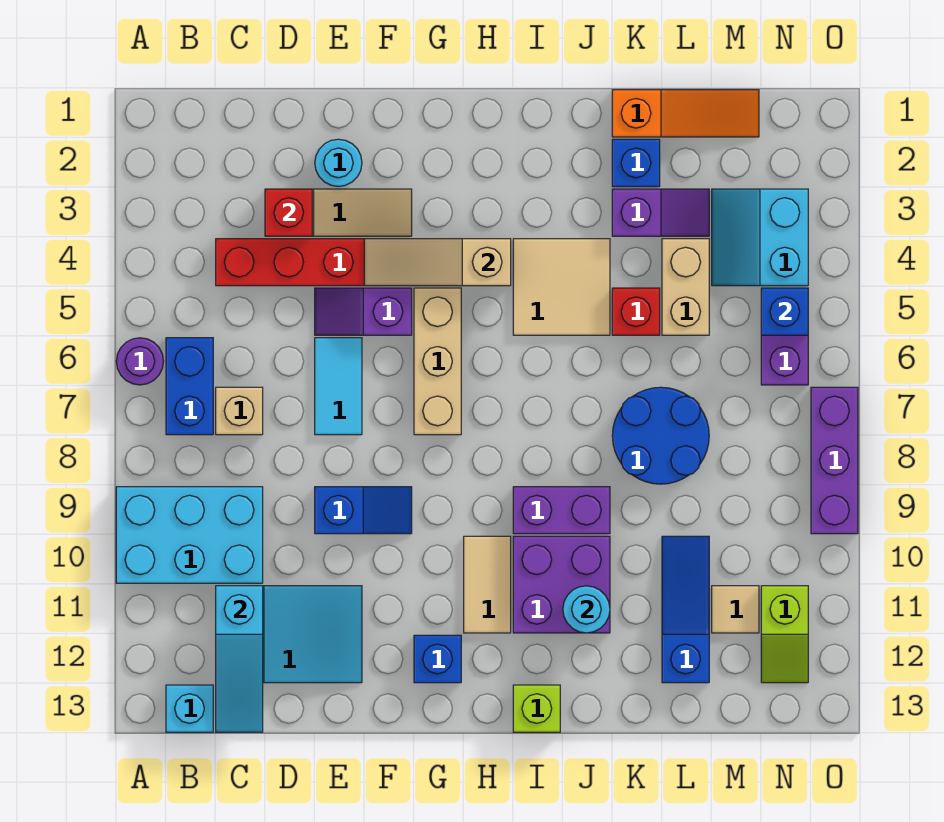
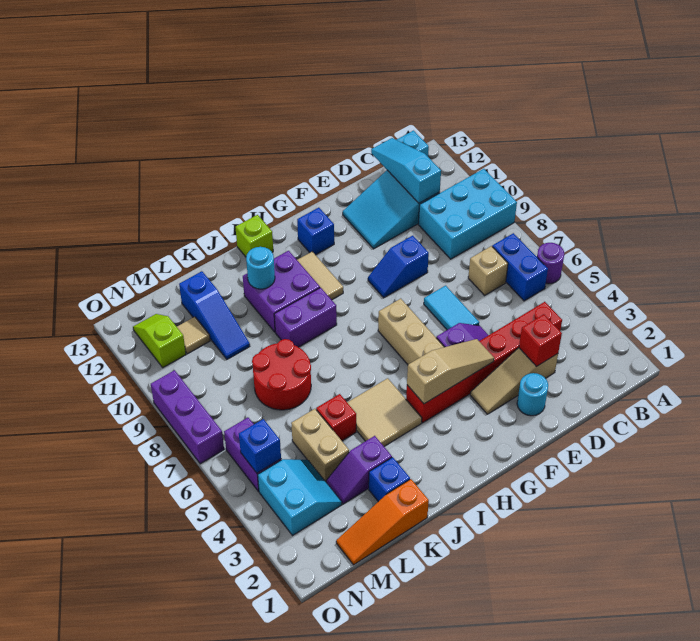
blue round brick K7:L8 level 1 -> red round brick K7:L8 level 1

